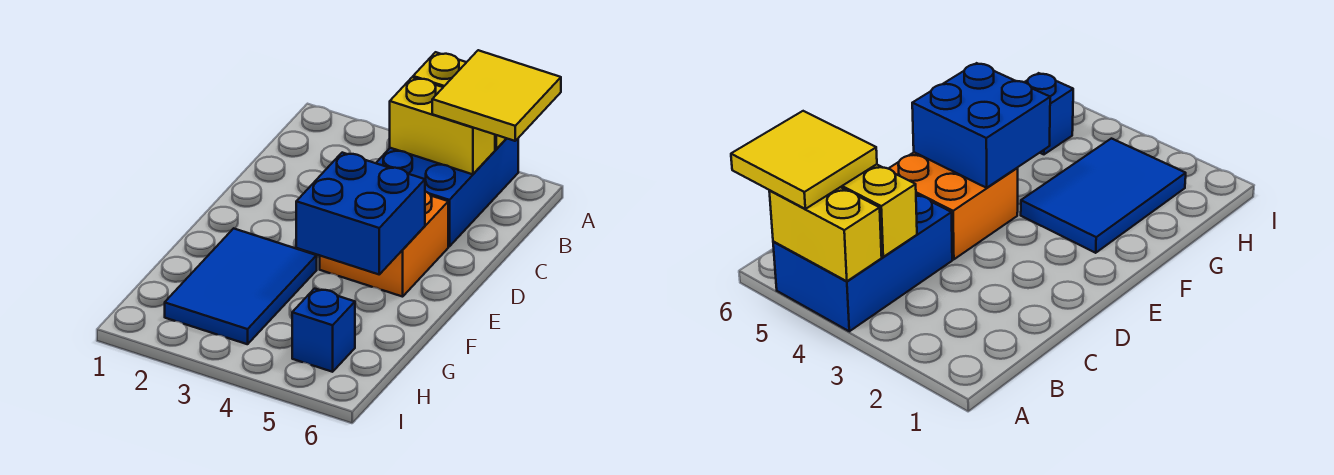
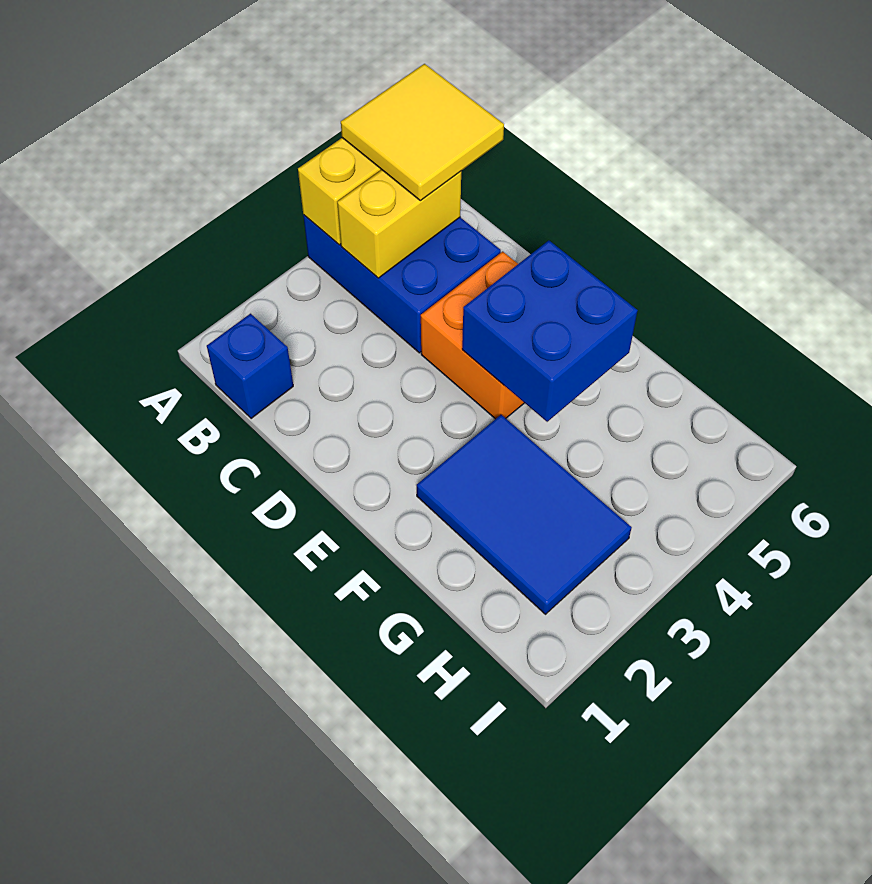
blue brick H5 level 1 -> blue brick B1 level 1

